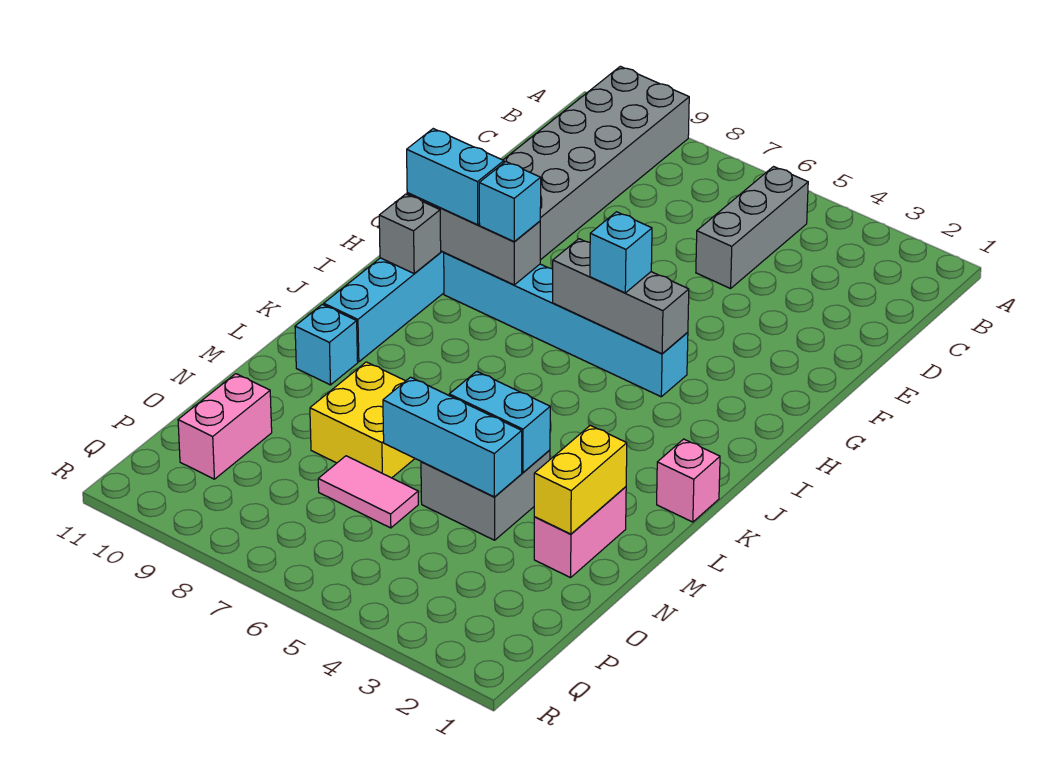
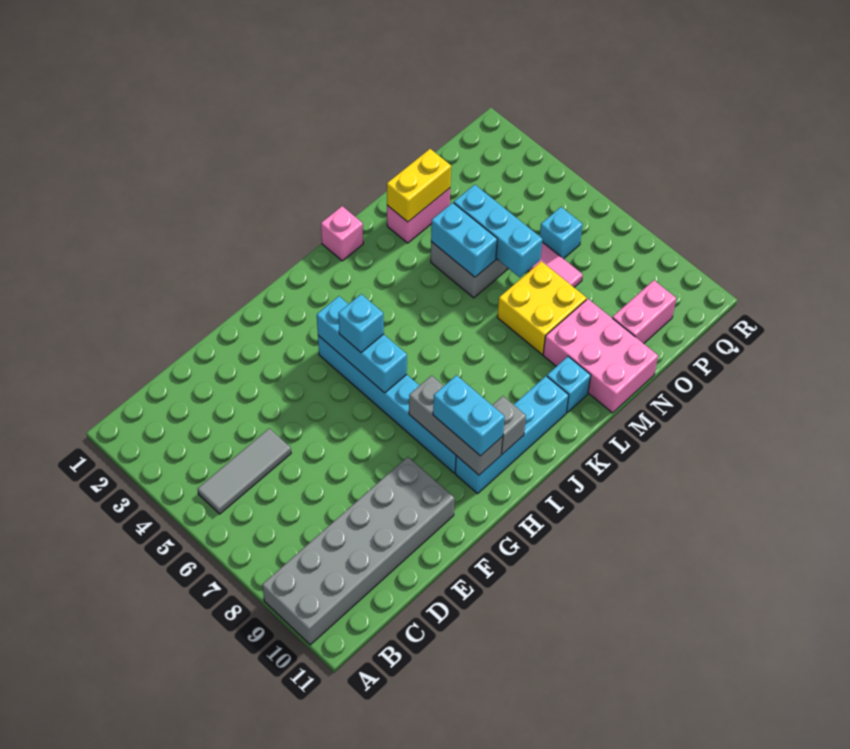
grey brick B5:D5 level 1 -> grey tile B5:D5 level 1
grey brick H4:H6 level 2 -> cyan brick H4:H6 level 2
cyan brick H8 level 3 -> cyan brick P6 level 1
none -> pink brick M9:N11 level 1

